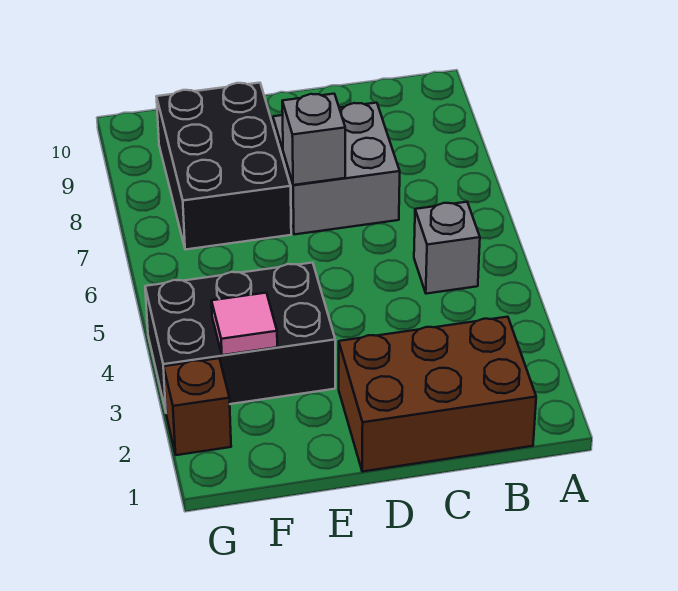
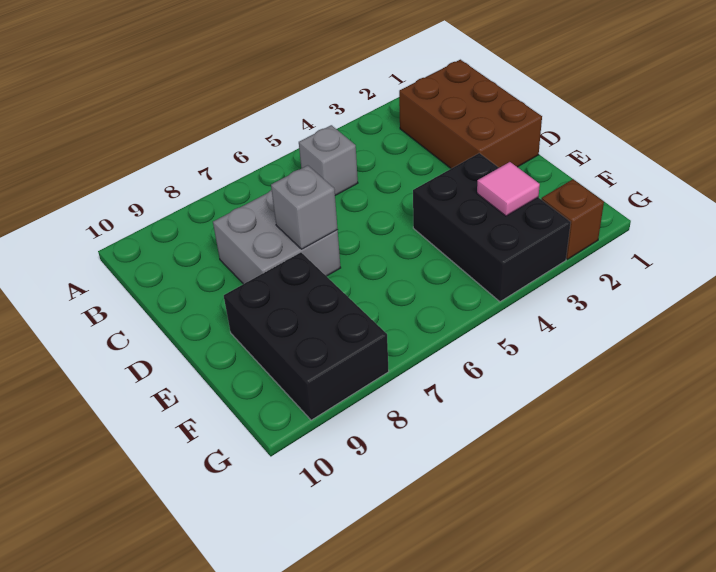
black brick E7:F9 level 1 -> black brick E8:G9 level 1

